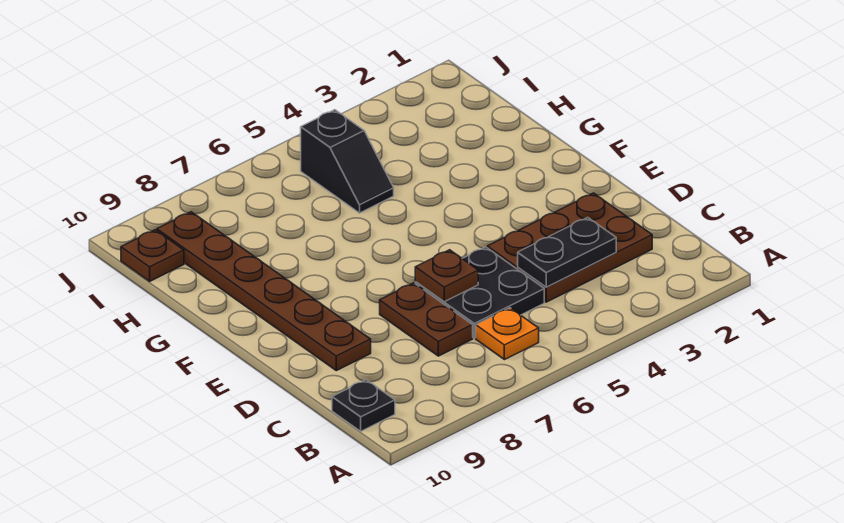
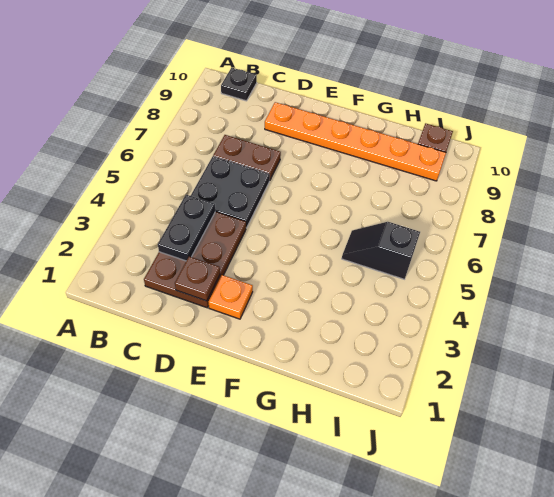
orange plate B6 level 1 -> orange plate E2 level 1
brown plate D6 level 2 -> brown plate D2 level 2
brown plate D9:I9 level 1 -> orange plate D9:I9 level 1

